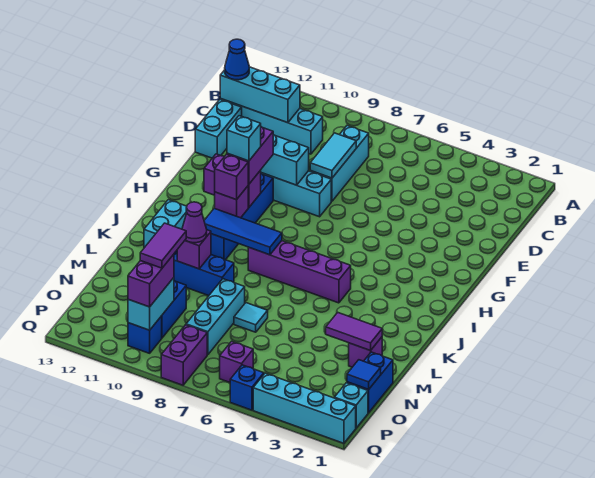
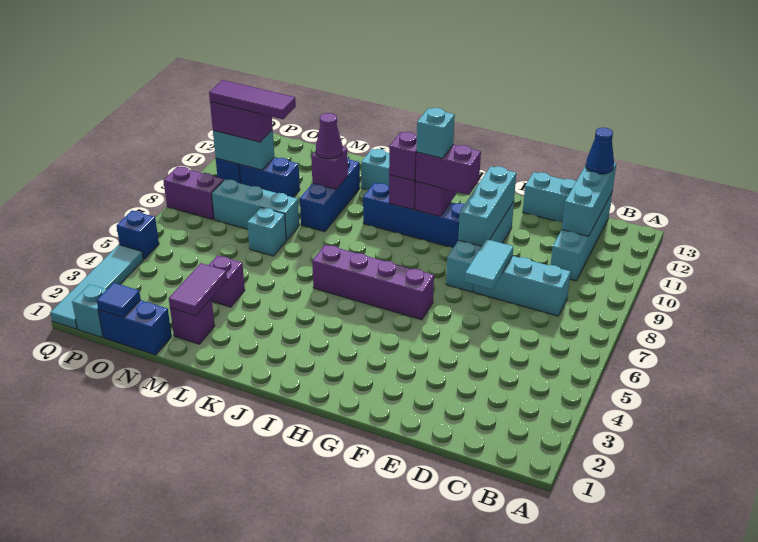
cyan tile D8:E8 level 2 -> cyan tile E7:E8 level 2
purple brick J5:J8 level 1 -> purple brick G6:J6 level 1
blue tile J8:J10 level 2 -> none
cyan tile M7 level 1 -> cyan brick M7 level 1
purple tile N10:O10 level 4 -> purple tile N10:P10 level 4
purple brick P6 level 1 -> purple brick M4 level 1
cyan brick Q1:Q4 level 1 -> cyan tile Q1:Q4 level 1

